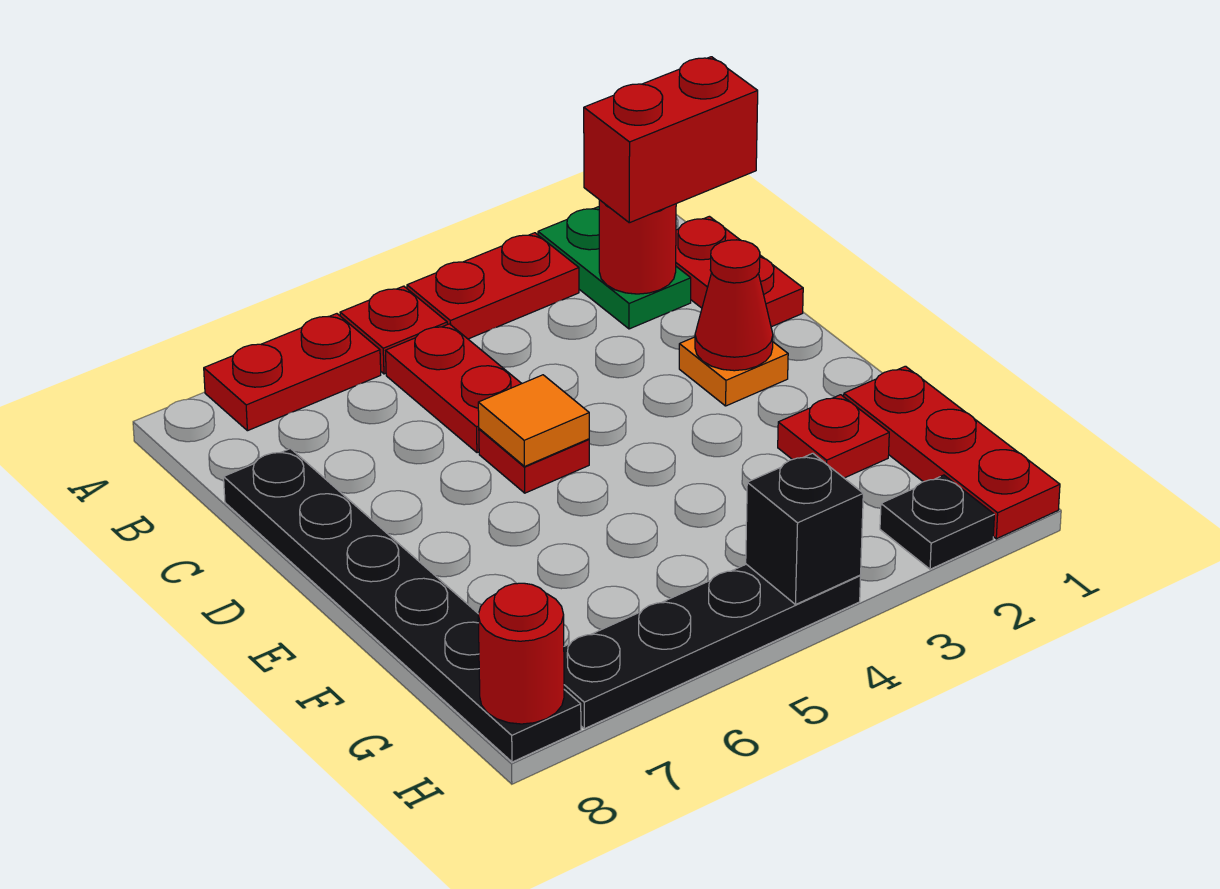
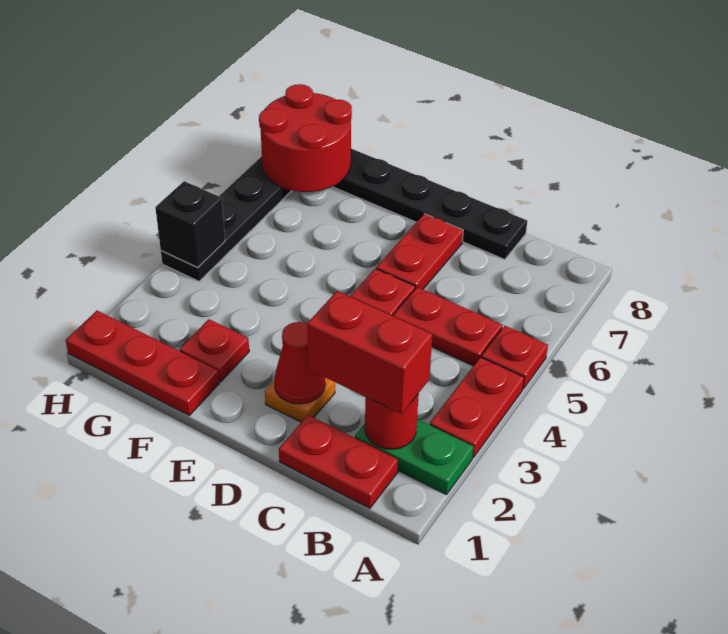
red plate A6:A7 level 1 -> red plate D6:D7 level 1
red brick B1:B2 level 3 -> red brick B2:C2 level 3
orange tile D5 level 2 -> none
black plate H2 level 1 -> none
red round brick H8 level 2 -> red round brick G7:H8 level 2

